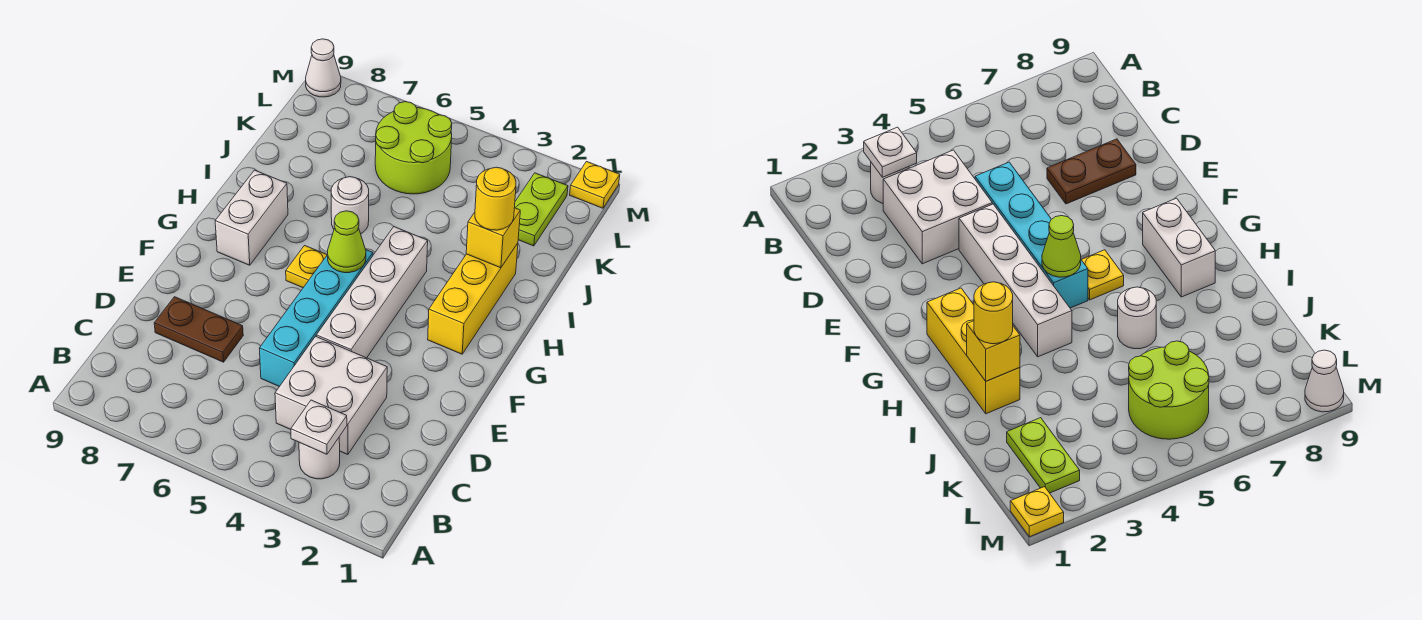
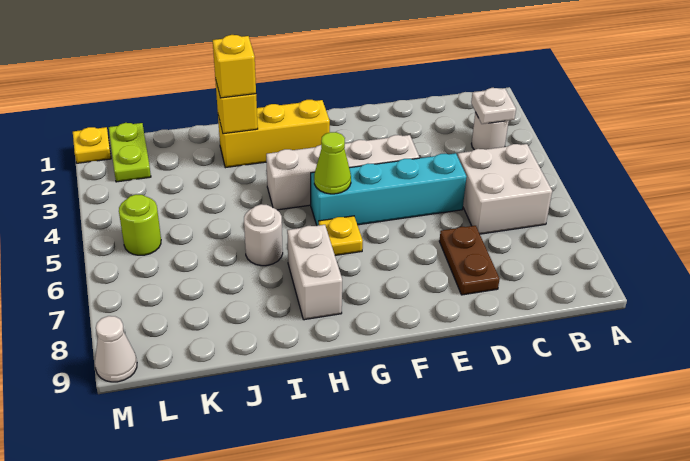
white brick C3:D4 level 1 -> white brick B5:C6 level 1
white brick G8:H8 level 1 -> white brick H7:H8 level 1
yellow round brick I2 level 3 -> yellow brick I2 level 3
lime plate K2:L2 level 1 -> lime plate L1:L2 level 1
lime round brick K5:L6 level 1 -> lime round brick L5 level 1

